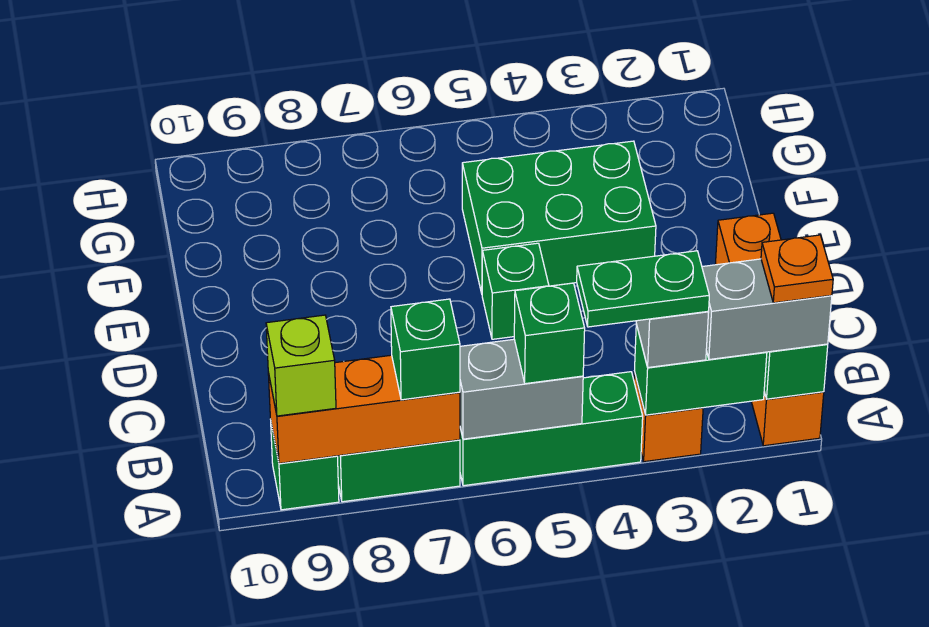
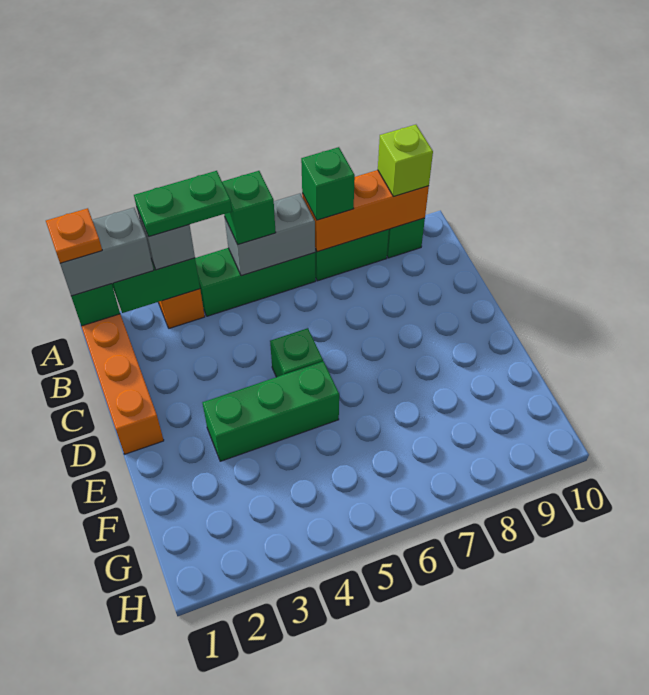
green brick E3:F5 level 1 -> green brick E3:E5 level 1

